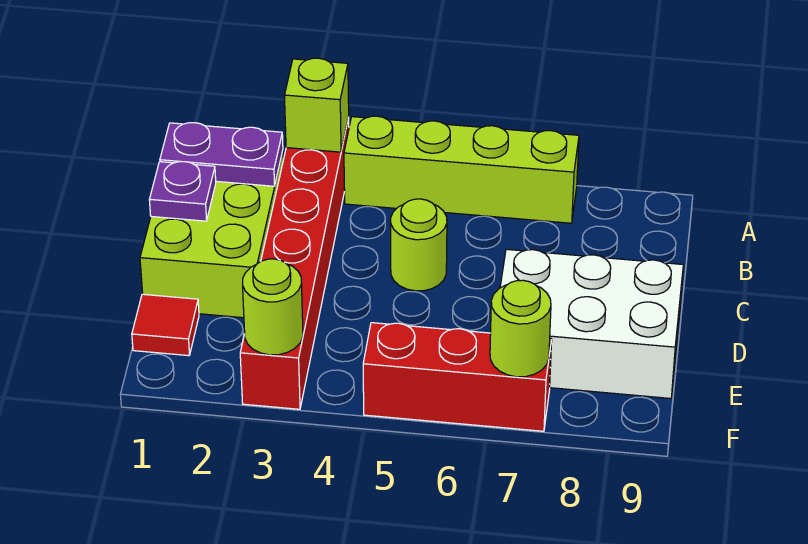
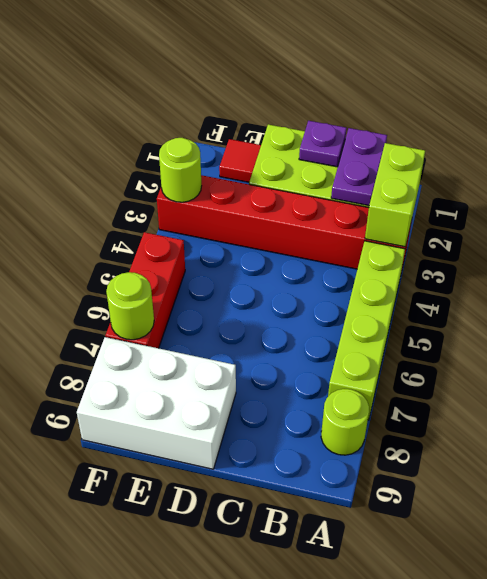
lime brick A3 level 2 -> lime brick A2:A3 level 2
lime round brick C5 level 1 -> lime round brick A8 level 1
white brick D7:E9 level 1 -> white brick D8:F9 level 1

